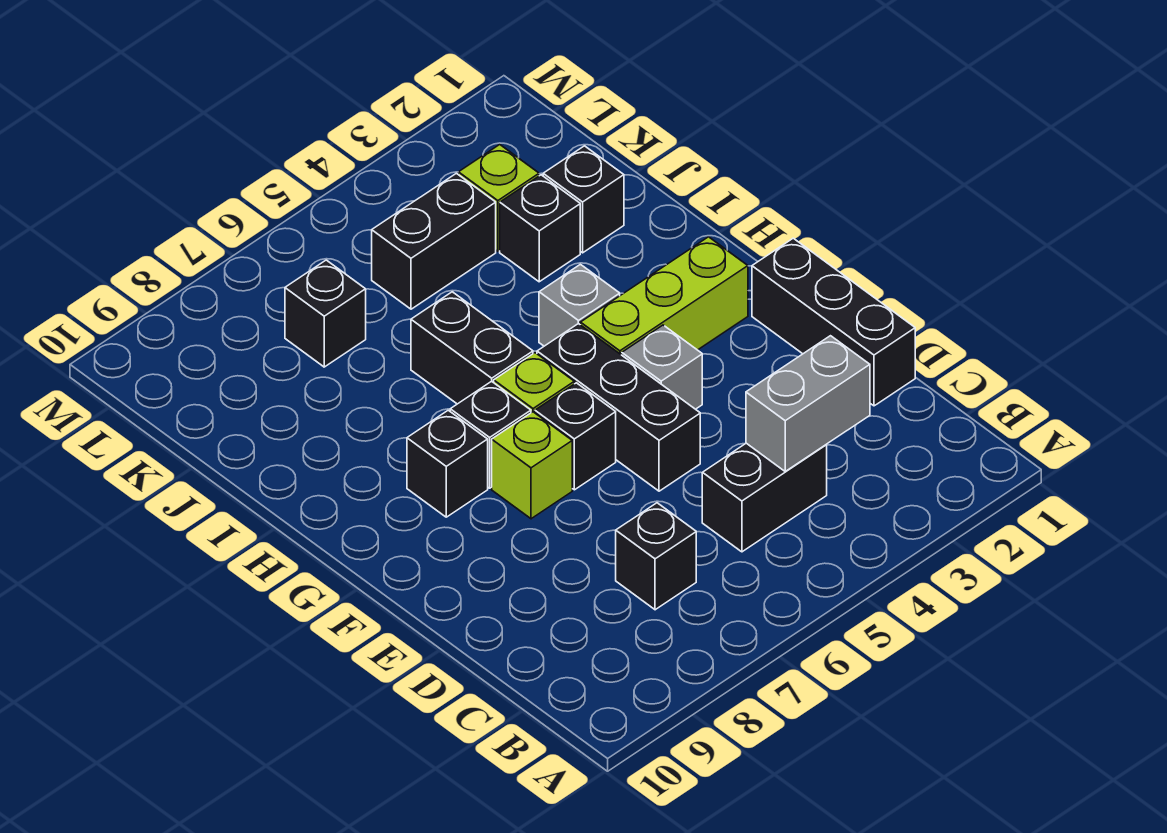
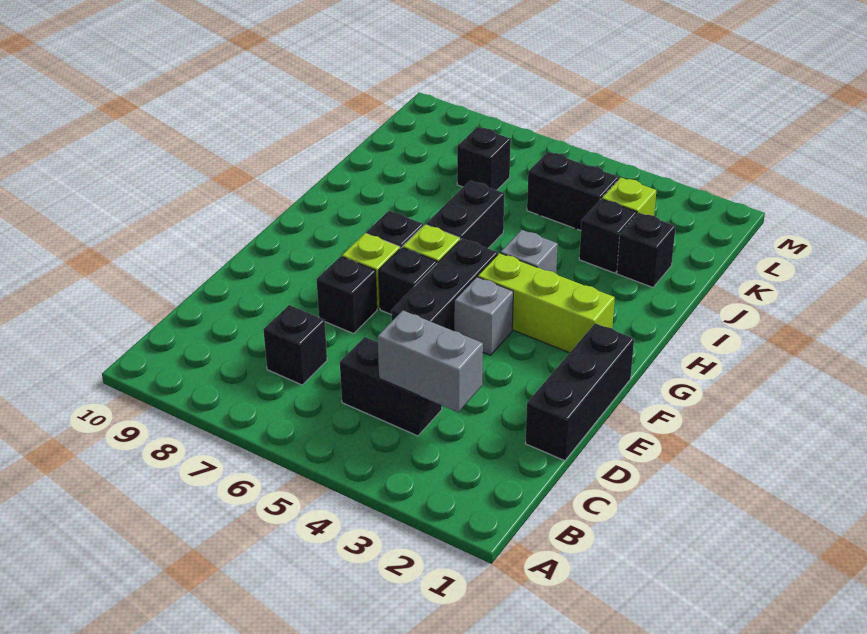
black brick G8 level 1 -> black brick E7 level 1

